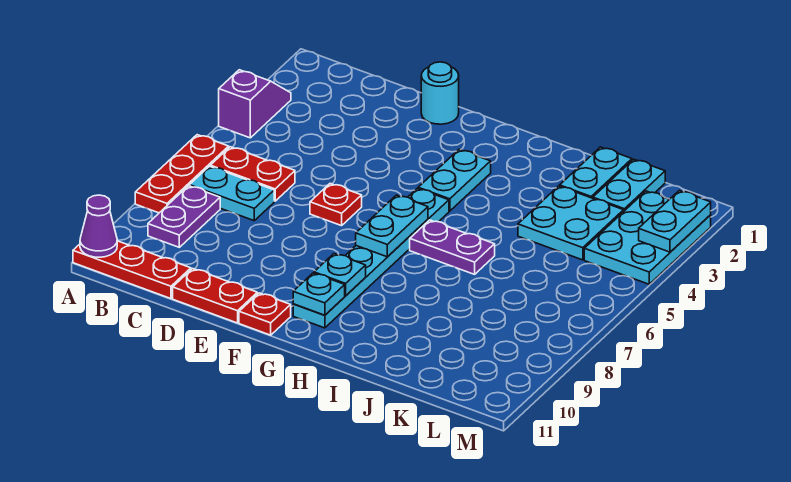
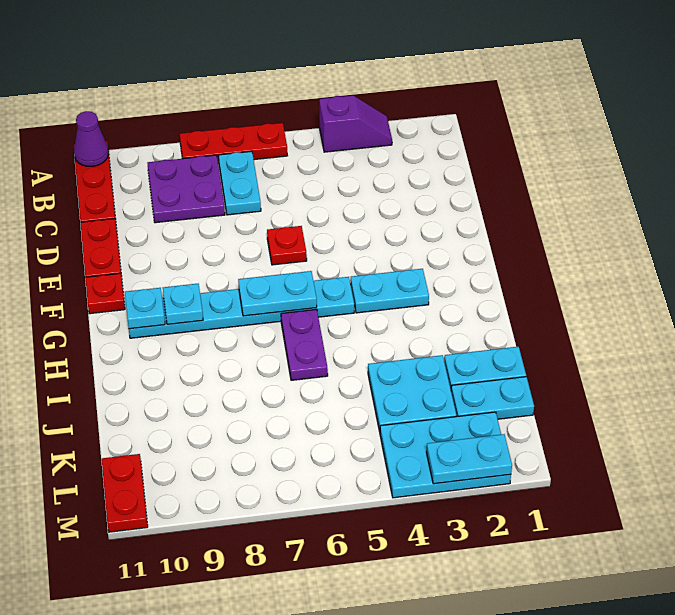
red plate B6:C6 level 1 -> red plate L11:M11 level 1
purple plate B8:B9 level 1 -> purple plate B8:C9 level 1
cyan round brick E1 level 1 -> none

